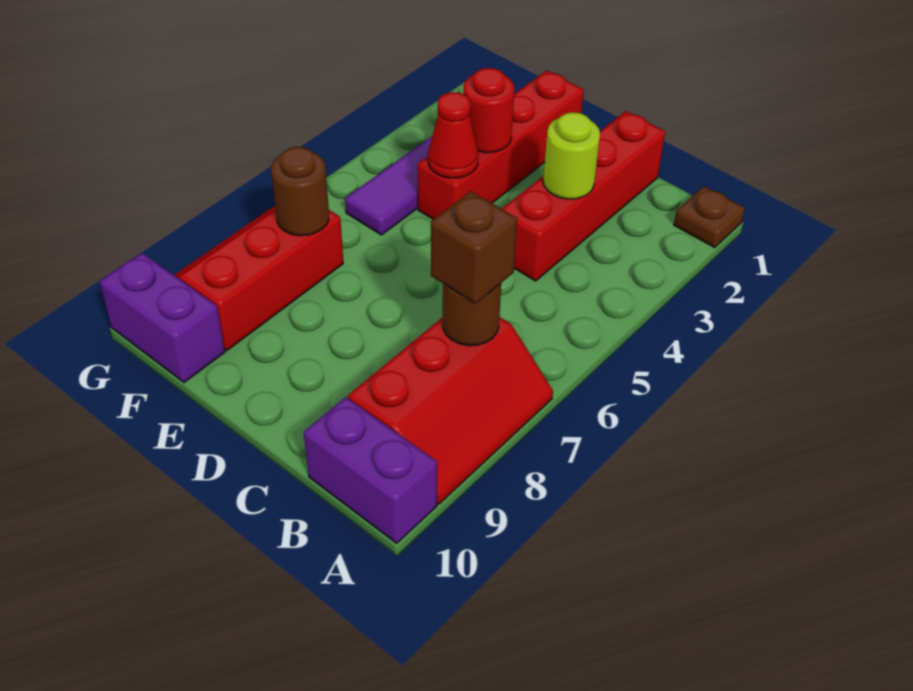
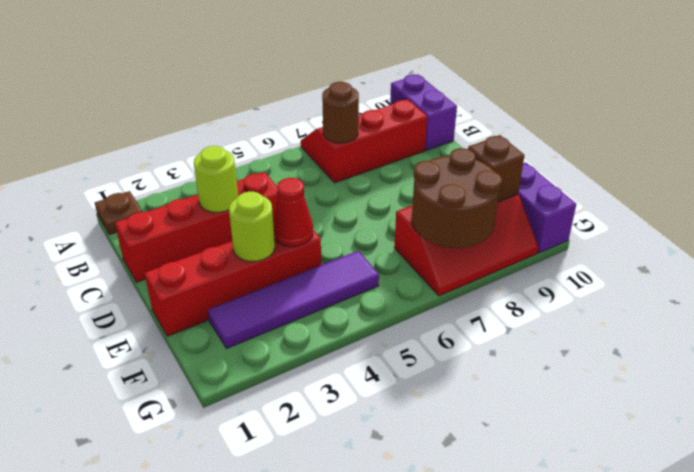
brown brick B7 level 3 -> brown brick F9 level 2
red round brick E3 level 2 -> lime round brick E3 level 2
brown round brick F7 level 2 -> brown round brick F7:G8 level 2

